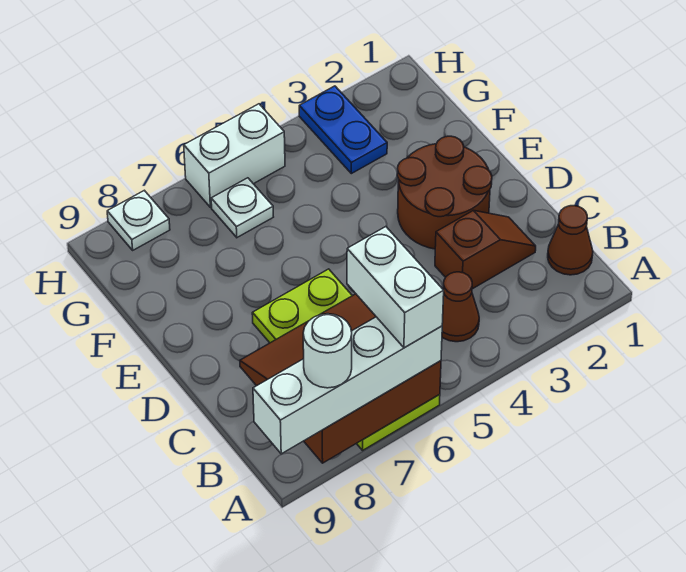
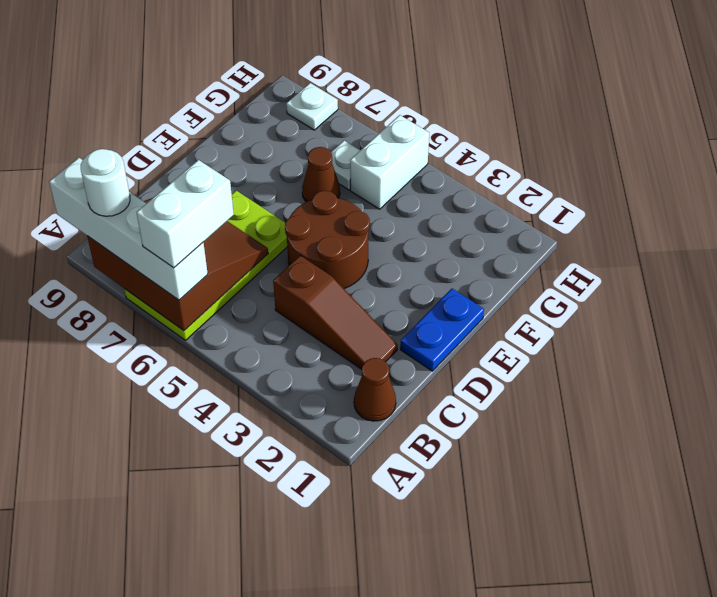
brown cone B4 level 1 -> brown cone F6 level 1
brown slope C2:C3 level 1 top 3 -> brown slope C2:C4 level 1 top 4
brown round brick D2:E3 level 1 -> brown round brick D4:E5 level 1
blue plate G3:H3 level 1 -> blue plate D1:E1 level 1
white brick H5:H6 level 1 -> white brick G5:H5 level 1

